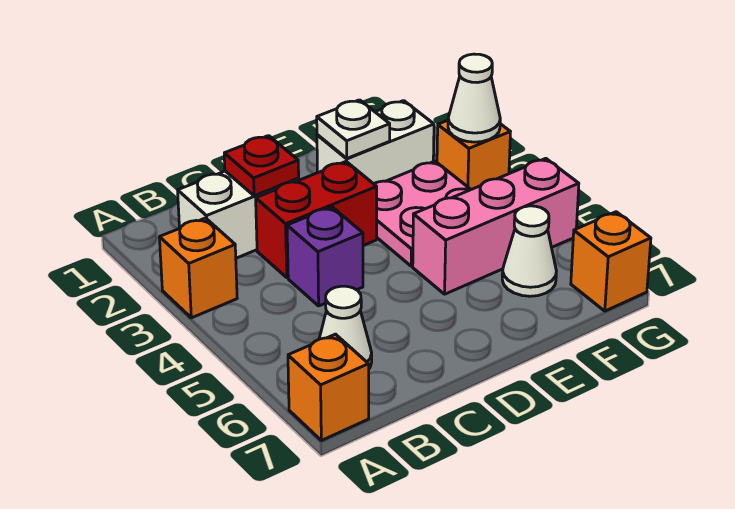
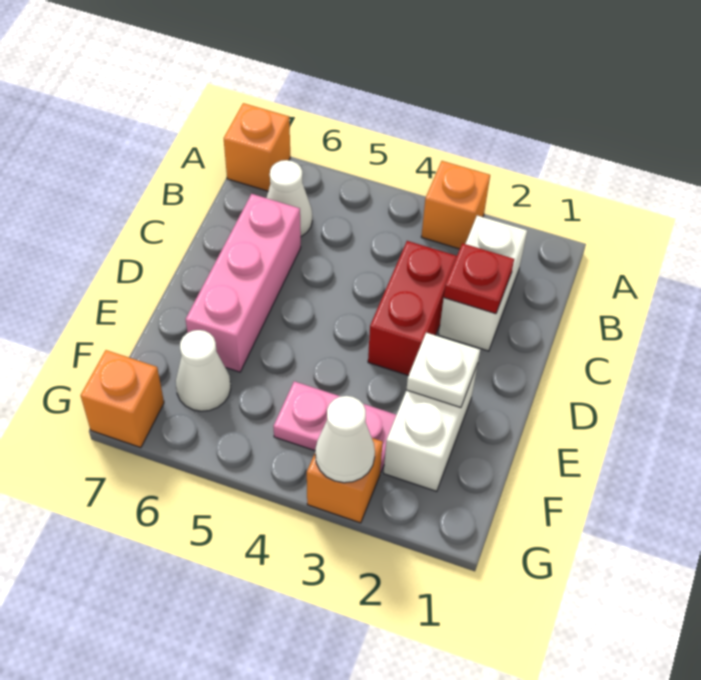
purple brick C4 level 1 -> none
pink plate E3:F4 level 1 -> pink plate F3:F4 level 1
pink brick E5:G5 level 1 -> pink brick C6:E6 level 1

